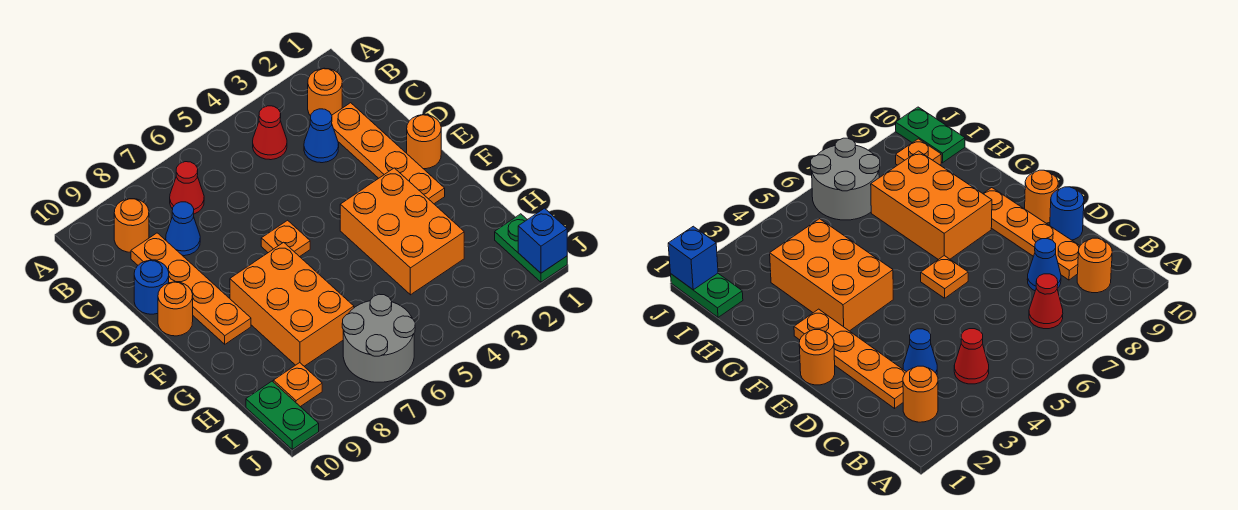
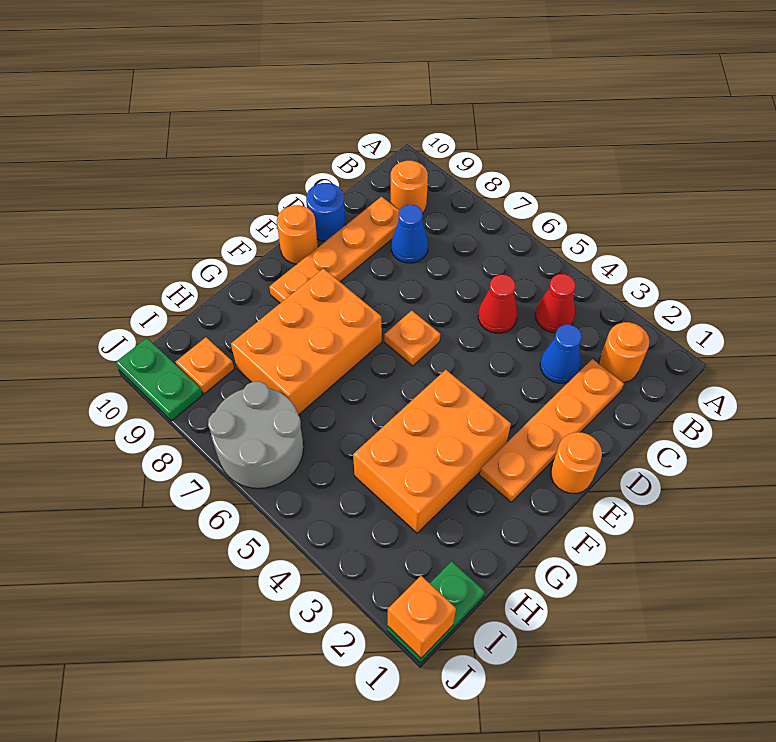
red cone B7 level 1 -> red cone C5 level 1
green plate I10:J10 level 1 -> green plate J9:J10 level 1
blue brick J1 level 2 -> orange brick J1 level 2

